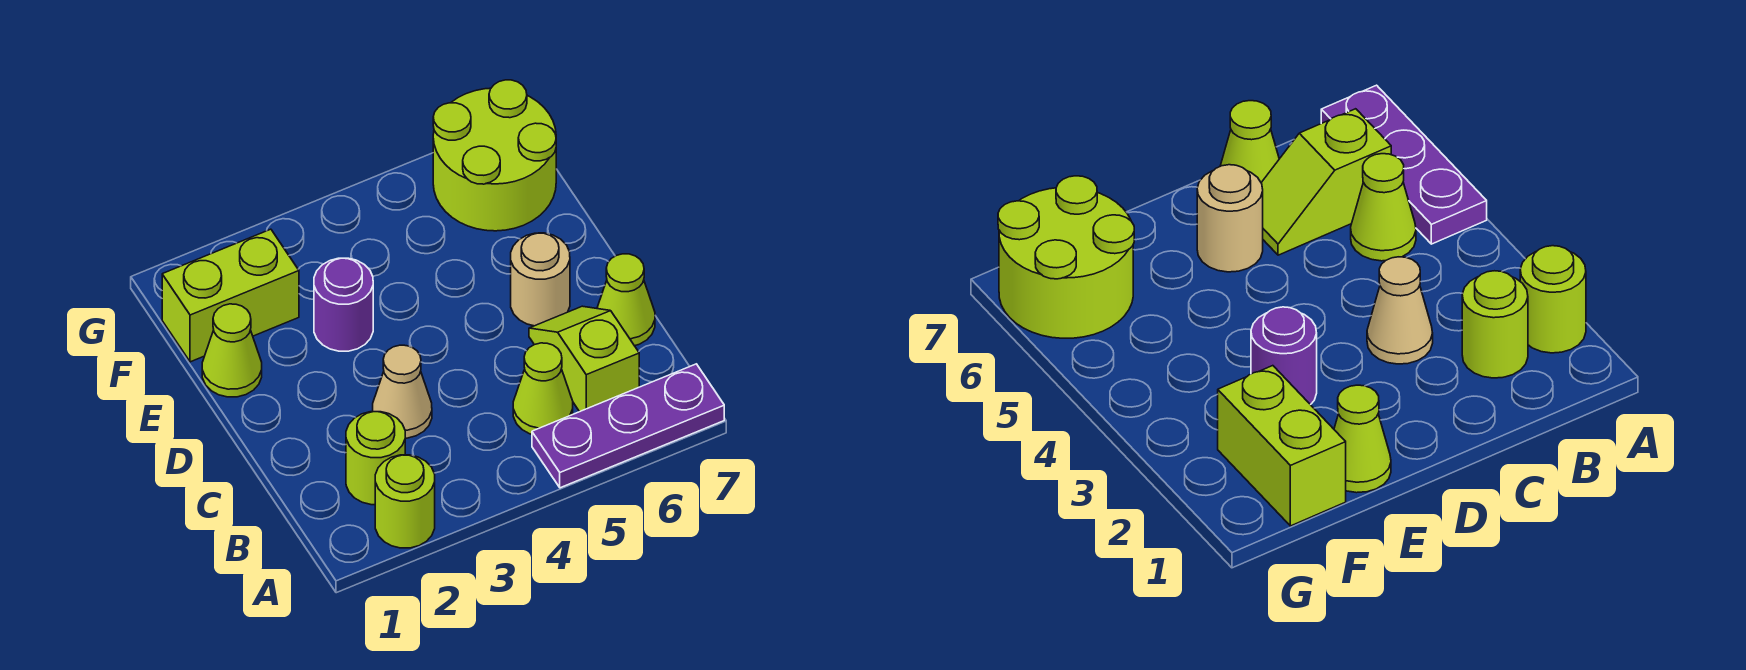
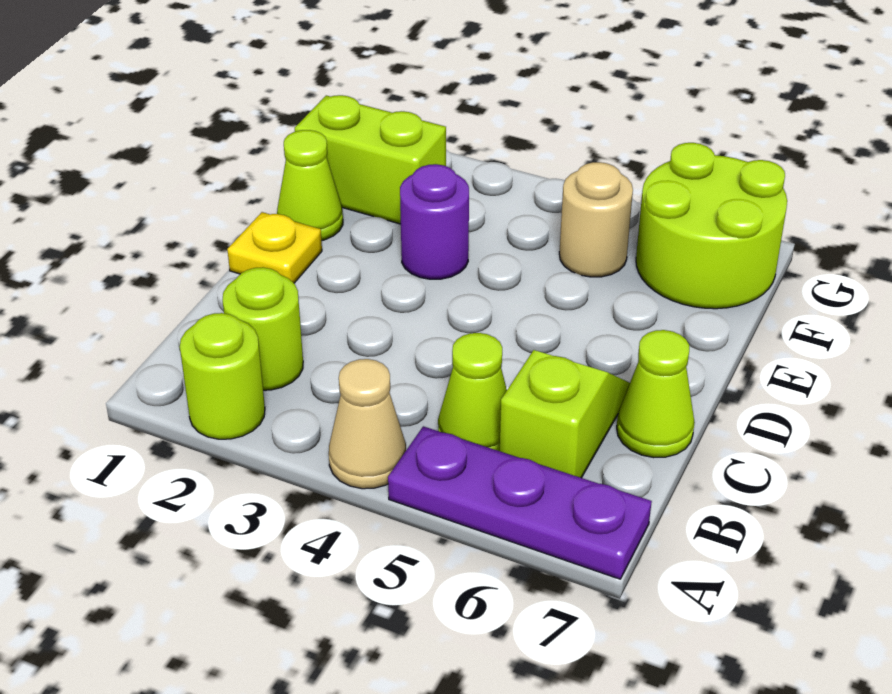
tan cone C3 level 1 -> tan cone A4 level 1
none -> yellow plate D1 level 1
tan round brick D6 level 1 -> tan round brick F5 level 1

